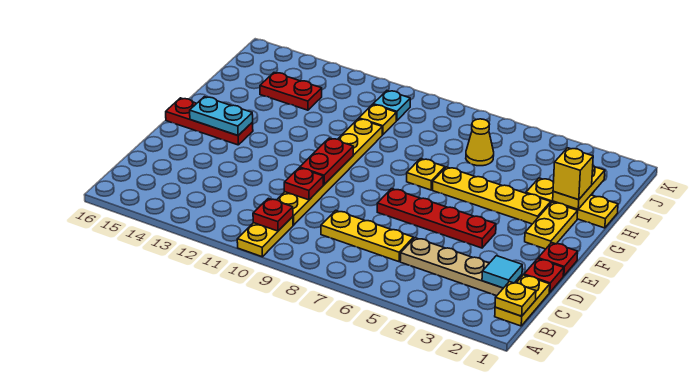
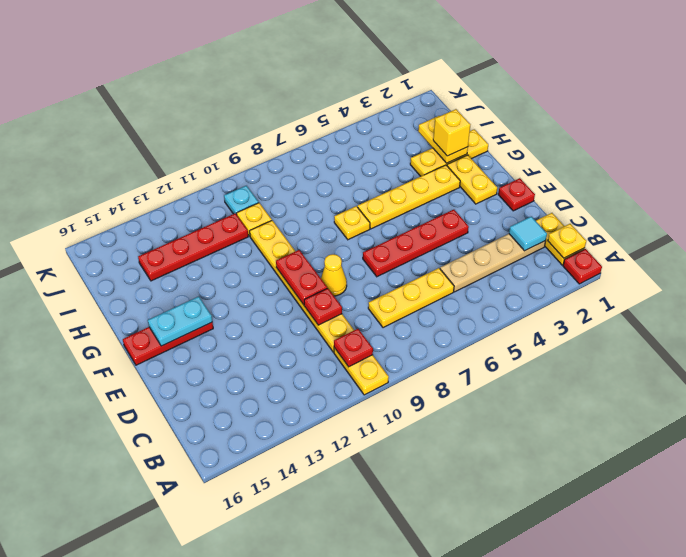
red plate D1 level 1 -> red plate A1 level 1
yellow cone I6 level 1 -> yellow cone E9 level 1
red plate I13:I14 level 1 -> red plate I11:I14 level 1

